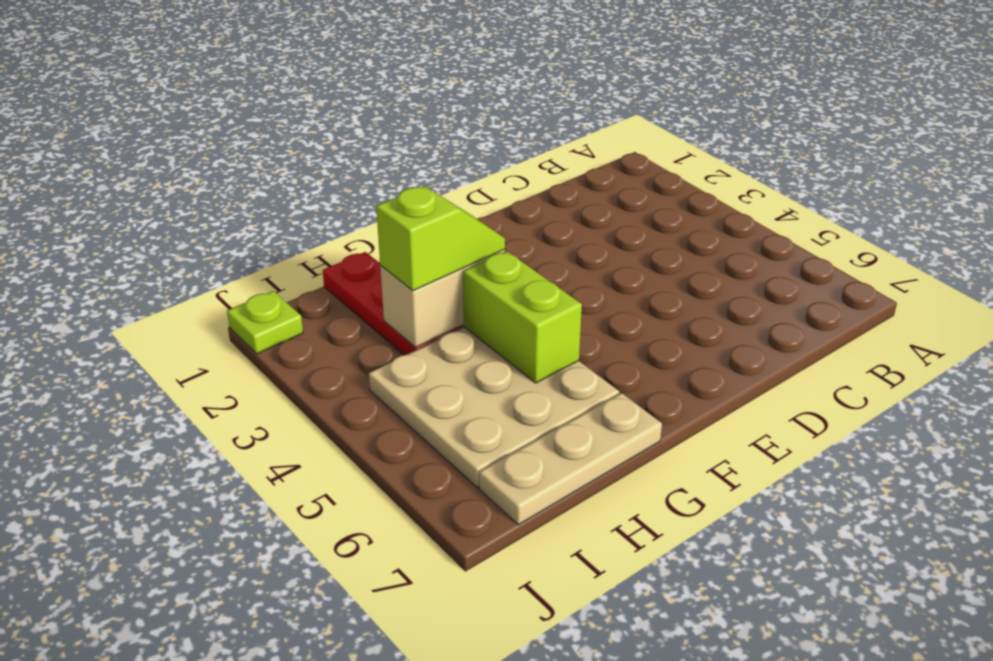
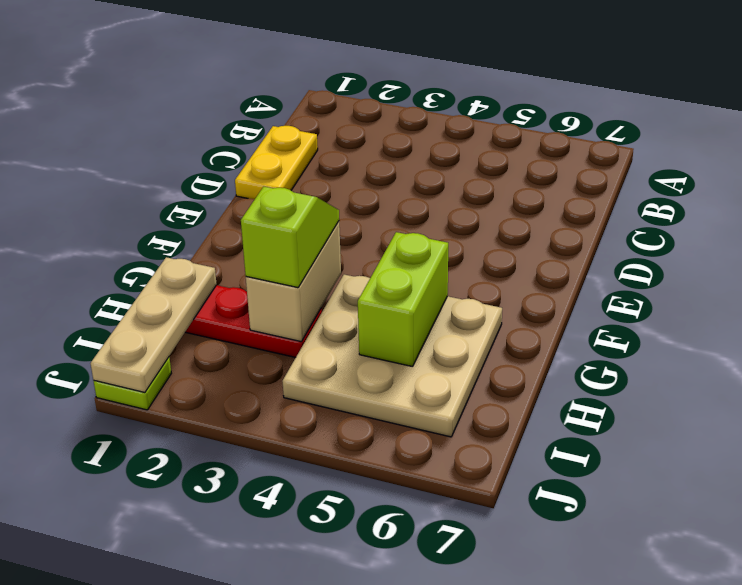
none -> yellow plate C1:D1 level 1
lime brick G4:G5 level 2 -> lime brick G5:H5 level 2
tan plate G7:I7 level 1 -> tan plate H1:J1 level 2

